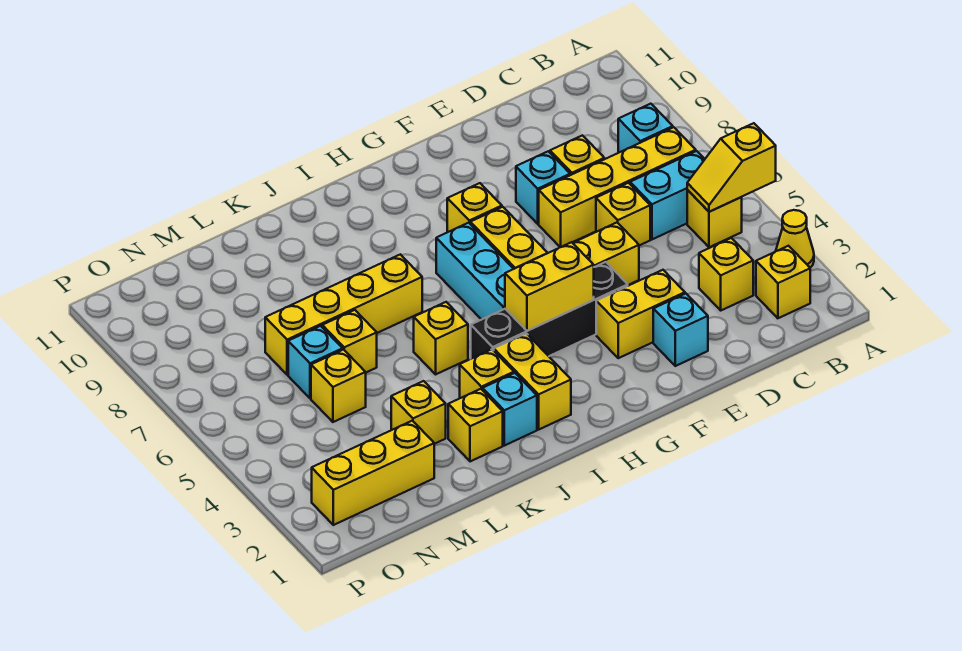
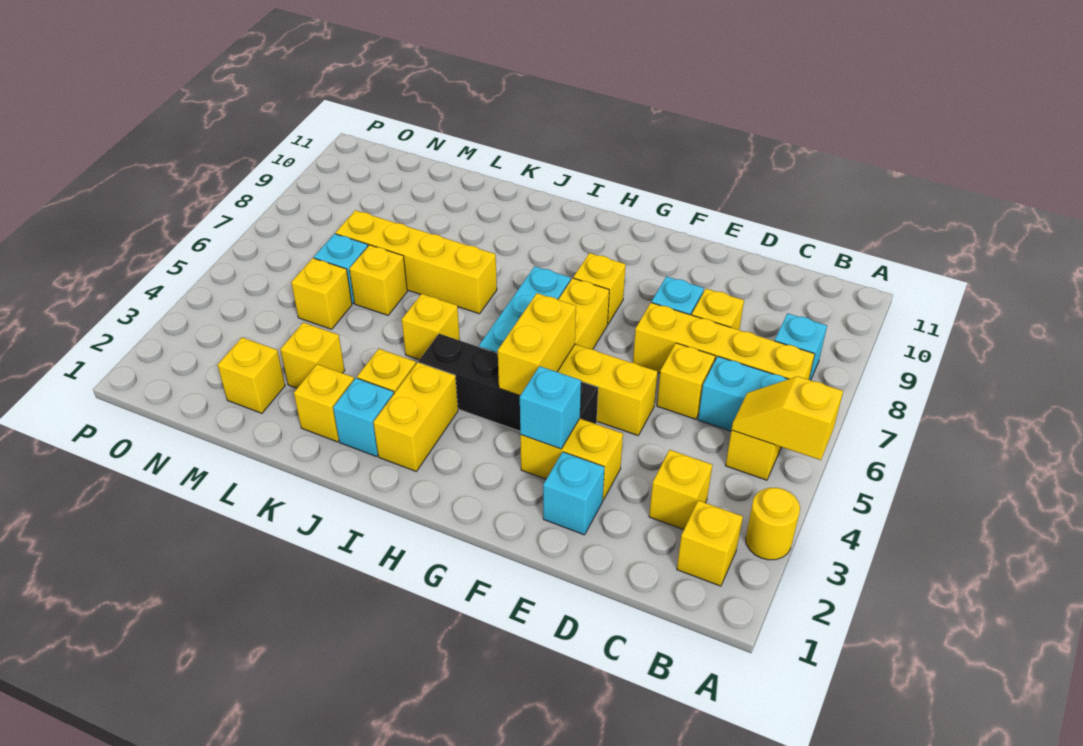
yellow cone A3 level 1 -> yellow round brick A3 level 1
none -> cyan brick F3 level 2
yellow brick G4:H4 level 2 -> yellow brick G4:G5 level 2
yellow brick M2:O2 level 1 -> yellow brick M2 level 1

